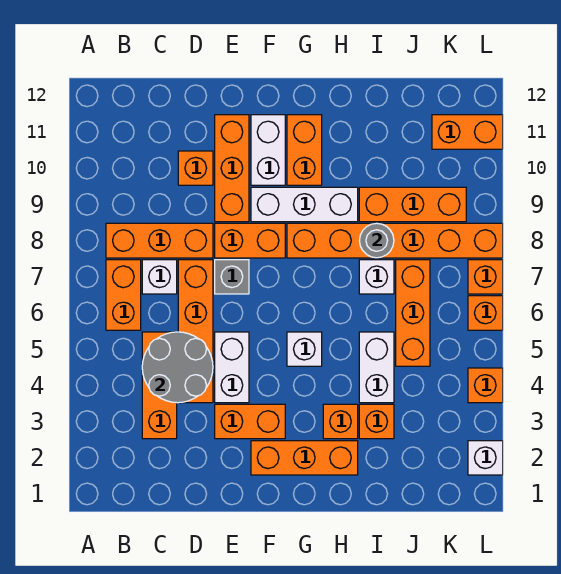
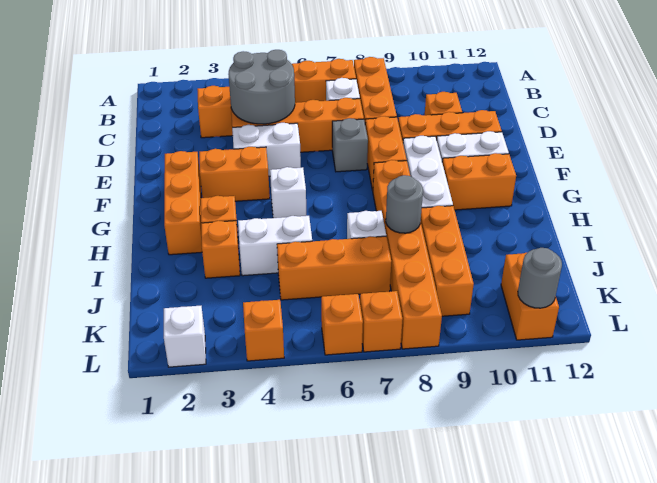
orange brick E3:F3 level 1 -> orange brick F3:F4 level 1
none -> grey round brick L11 level 2

